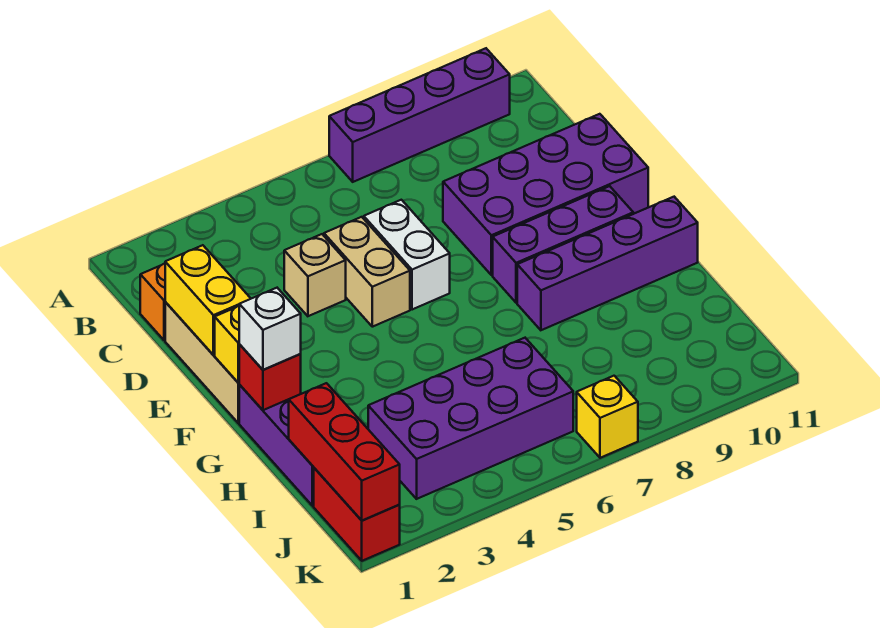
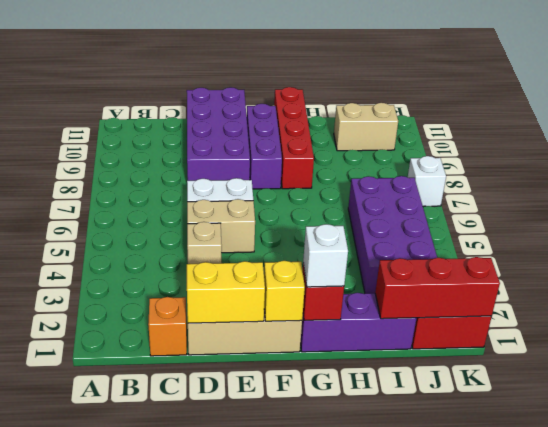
purple brick A7:A10 level 1 -> none
purple brick G8:G11 level 1 -> red brick G8:G11 level 1
none -> tan brick I10:J10 level 1
yellow brick K7 level 1 -> white brick K7 level 1

